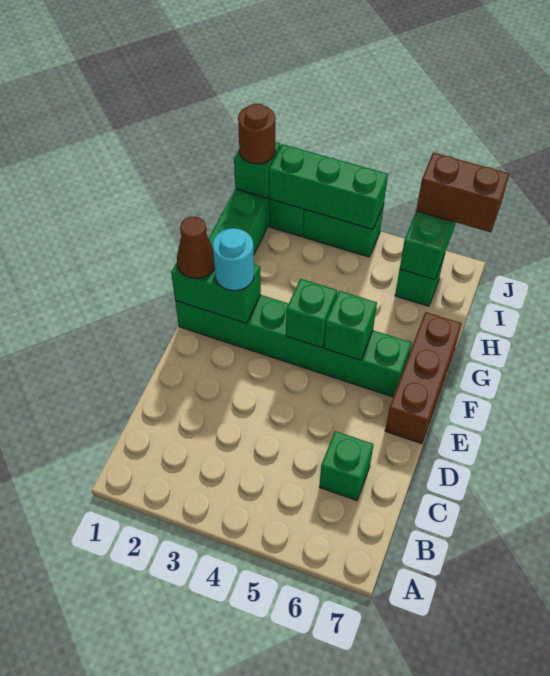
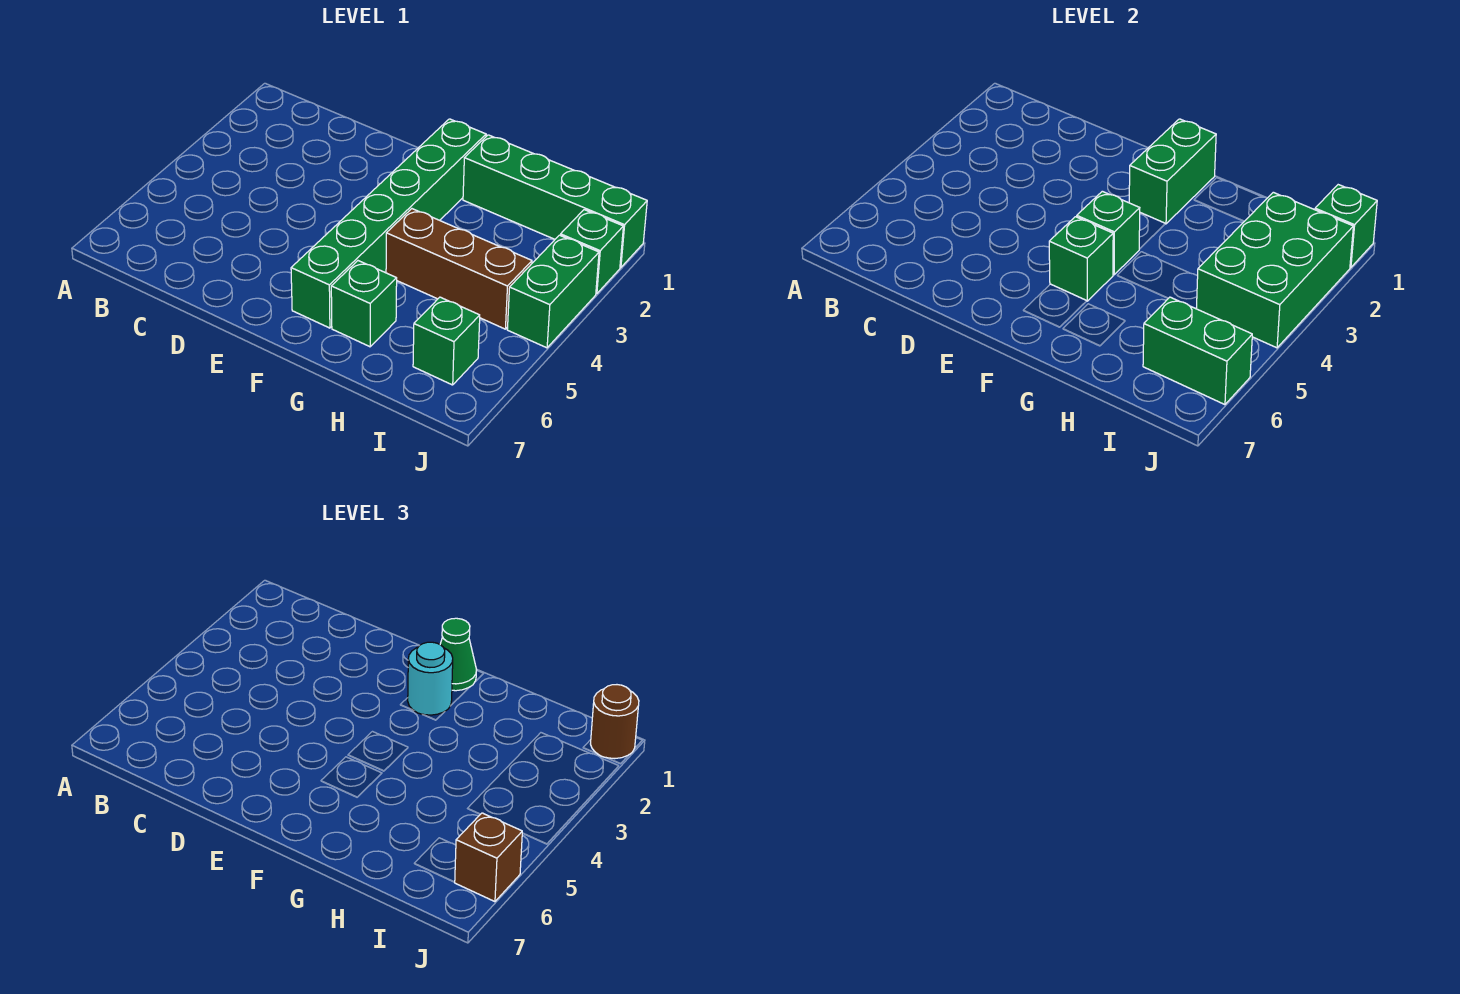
green brick C6 level 1 -> green brick G6 level 1
brown brick E7:G7 level 1 -> brown brick G4:I4 level 1
brown cone F1 level 3 -> green cone F1 level 3
green brick J2:J4 level 2 -> green brick I2:J4 level 2
brown brick J6:J7 level 3 -> brown brick J6 level 3

